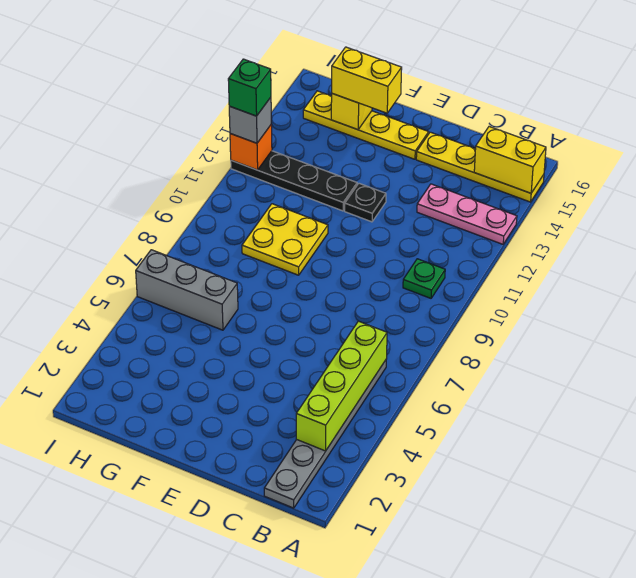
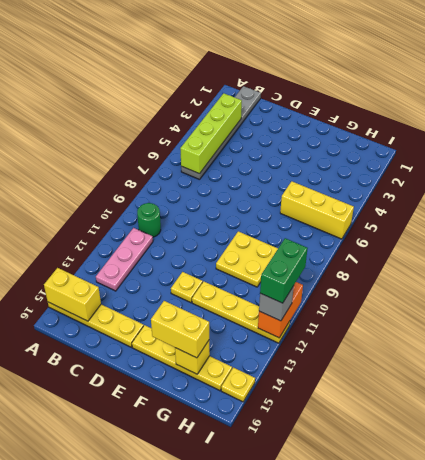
pink plate A13:C13 level 1 -> pink plate B11:B13 level 1
green plate B10 level 1 -> green round brick B10 level 1
black plate E12 level 1 -> yellow plate E12 level 1
black plate F12:I12 level 1 -> yellow plate F12:I12 level 1
grey brick G6:I6 level 1 -> yellow brick G6:I6 level 1
orange brick I12 level 2 -> orange brick I11:I12 level 2
green brick I12 level 4 -> green brick I11:I12 level 4
none -> yellow plate I15 level 1

